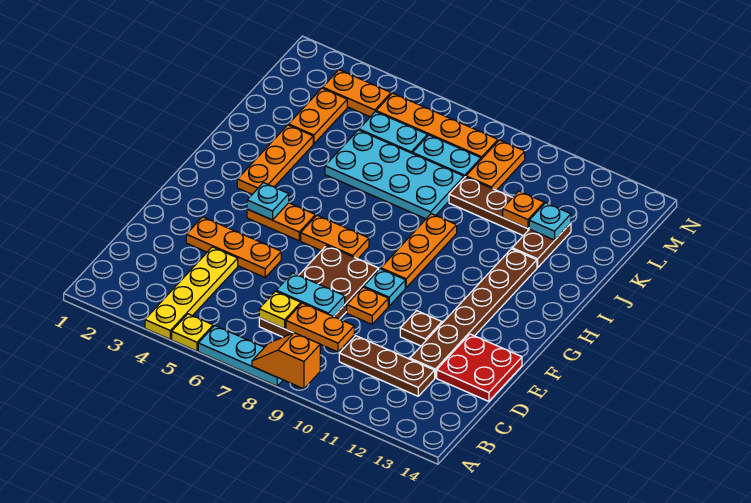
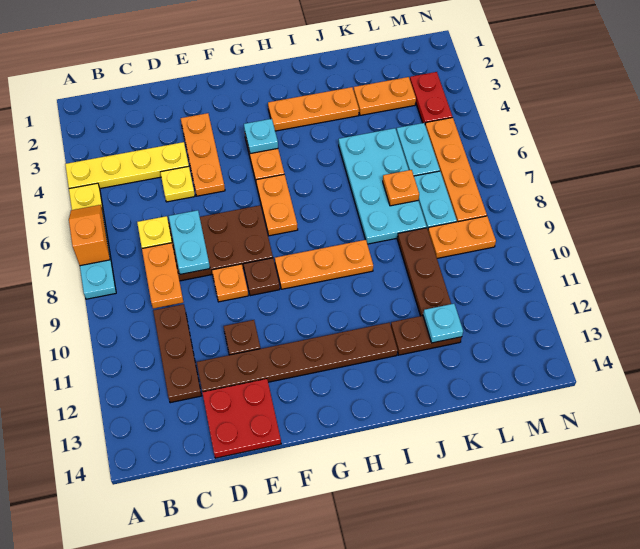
orange slope A8:A9 level 2 top 9 -> orange slope A6:A7 level 2 top 7
none -> yellow plate D5 level 1
cyan plate F9 level 1 -> brown plate F9 level 1
orange plate K11 level 2 -> orange plate K7 level 2
orange plate M3:M4 level 1 -> red plate M3:M4 level 1

